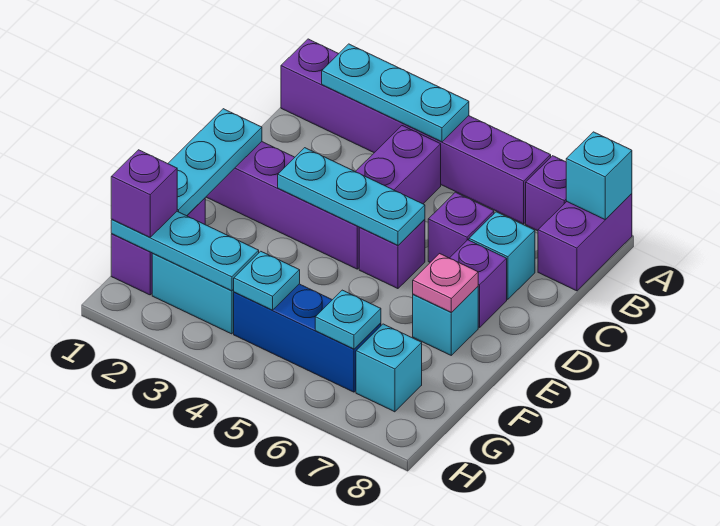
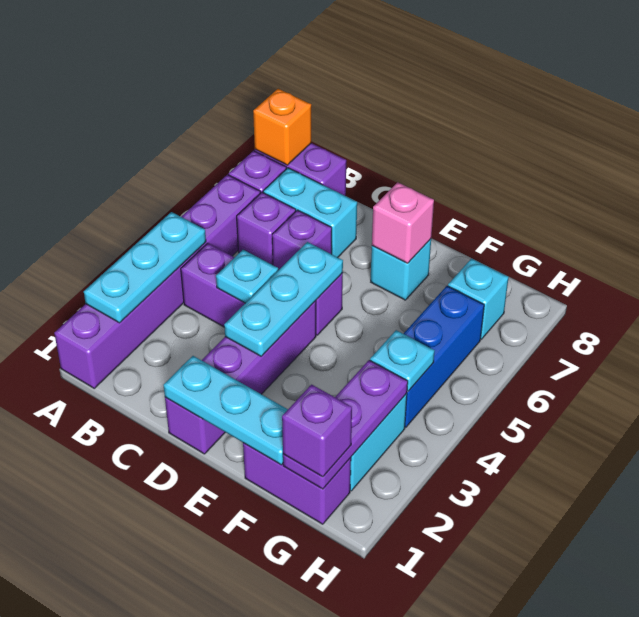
cyan brick A8 level 2 -> orange brick A8 level 2
cyan brick C7 level 1 -> cyan brick B7:C7 level 1
purple brick D7 level 1 -> purple brick B6 level 1
pink plate E7 level 2 -> pink brick E7 level 2
cyan plate G1:G3 level 2 -> purple plate G1:G3 level 2
cyan plate G6 level 2 -> cyan plate C4 level 2

